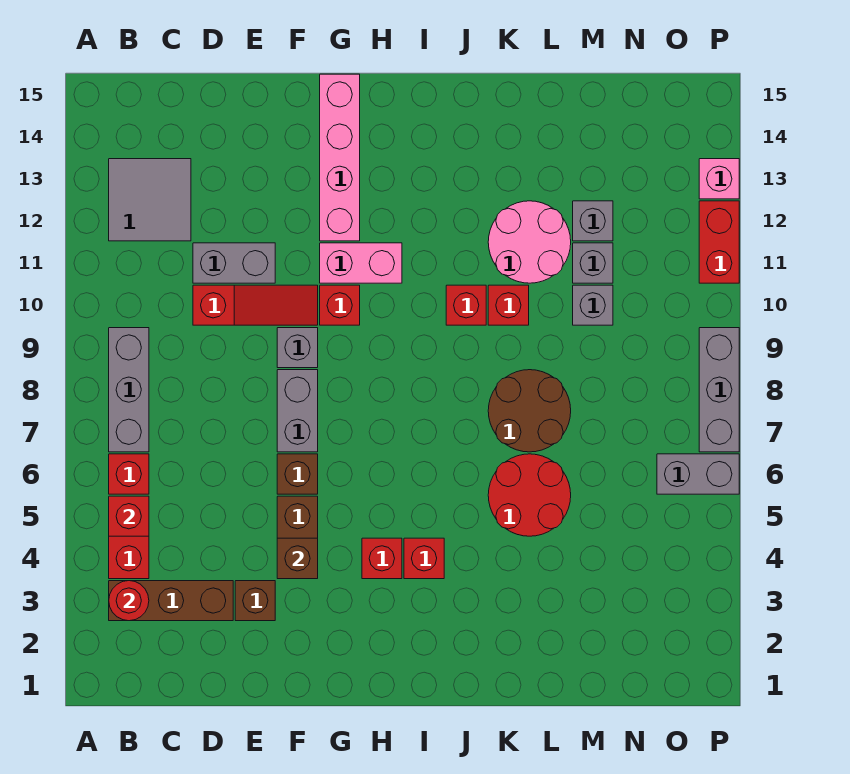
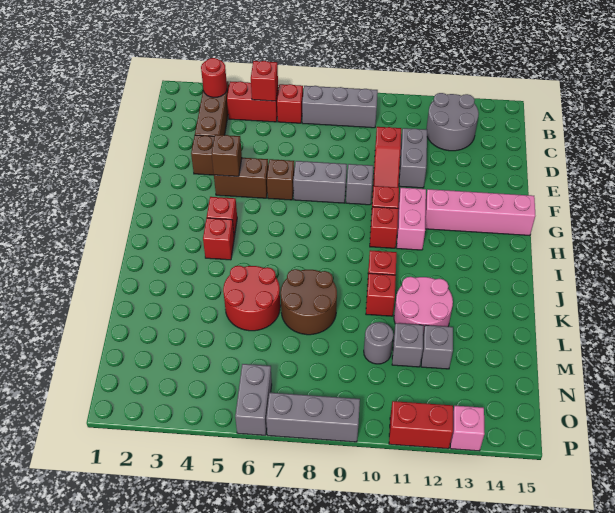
grey tile B12:C13 level 1 -> grey round brick B12:C13 level 1
none -> red brick H10 level 1
grey brick M10 level 1 -> grey round brick M10 level 1

